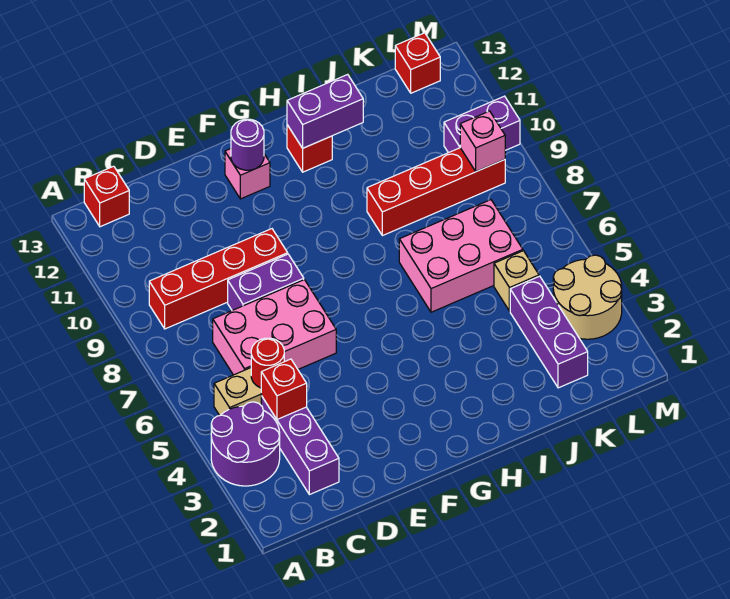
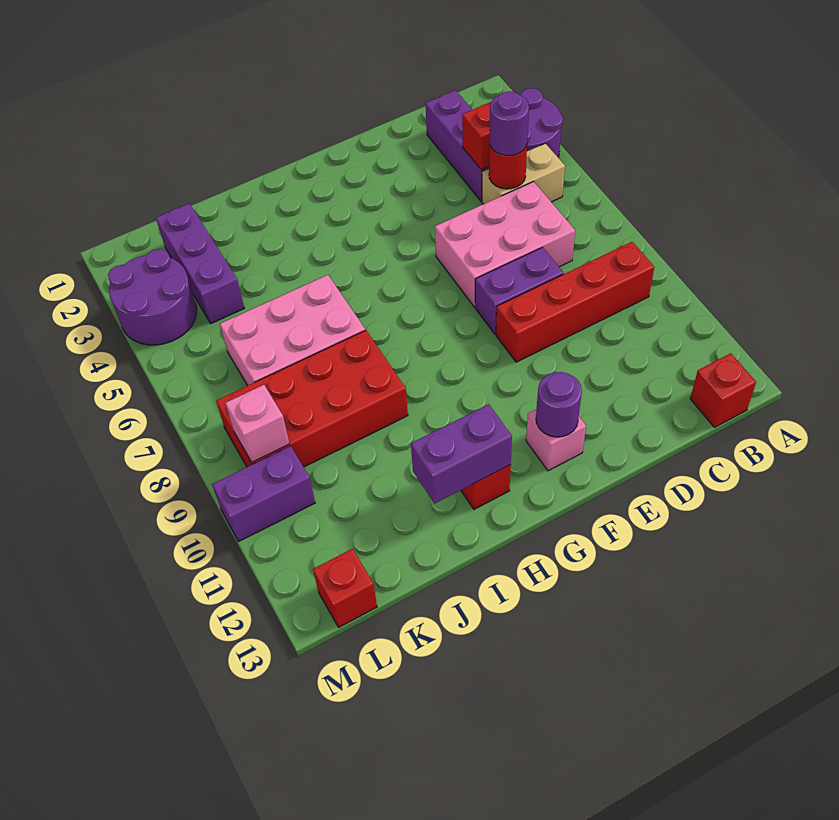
none -> purple round brick C5 level 3
red brick I9:L9 level 1 -> red brick I8:L9 level 1
tan brick K5 level 1 -> none
tan round brick L3:M4 level 1 -> purple round brick L3:M4 level 1

